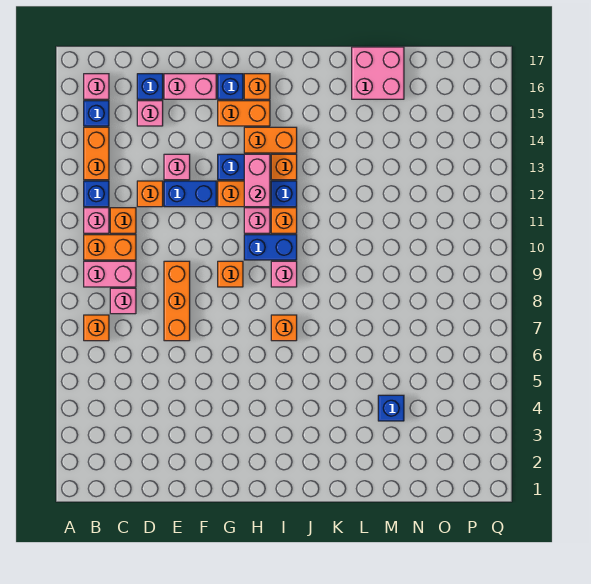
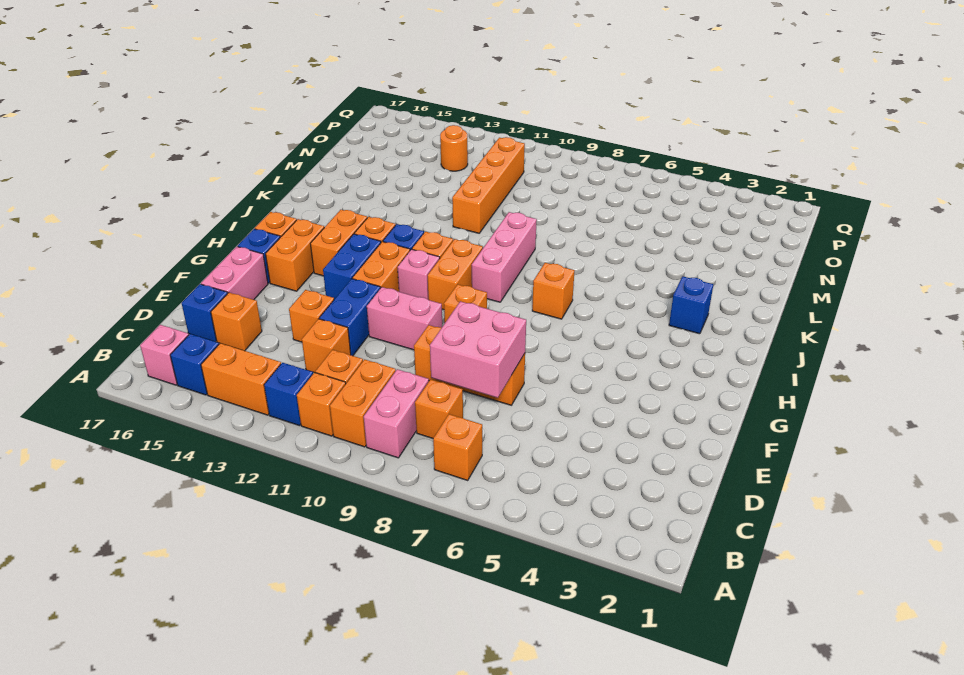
pink brick B11 level 1 -> orange brick B11 level 1
pink brick C8 level 1 -> orange brick C8 level 1
pink brick D15 level 1 -> orange brick D15 level 1
pink brick E13 level 1 -> orange brick E13 level 1
blue brick H10:I10 level 1 -> orange brick H10:I10 level 1
pink brick H12:H13 level 2 -> pink brick F10:F11 level 1
pink brick I9 level 1 -> pink brick I9:K9 level 1
none -> orange brick L11:O11 level 1
pink brick L16:M17 level 1 -> pink brick D7:E8 level 2
blue brick M4 level 1 -> blue brick J3 level 1
none -> orange round brick O13 level 1

